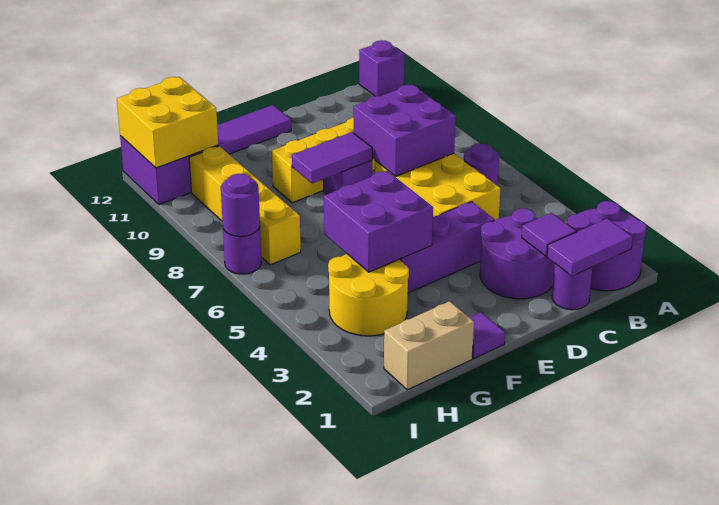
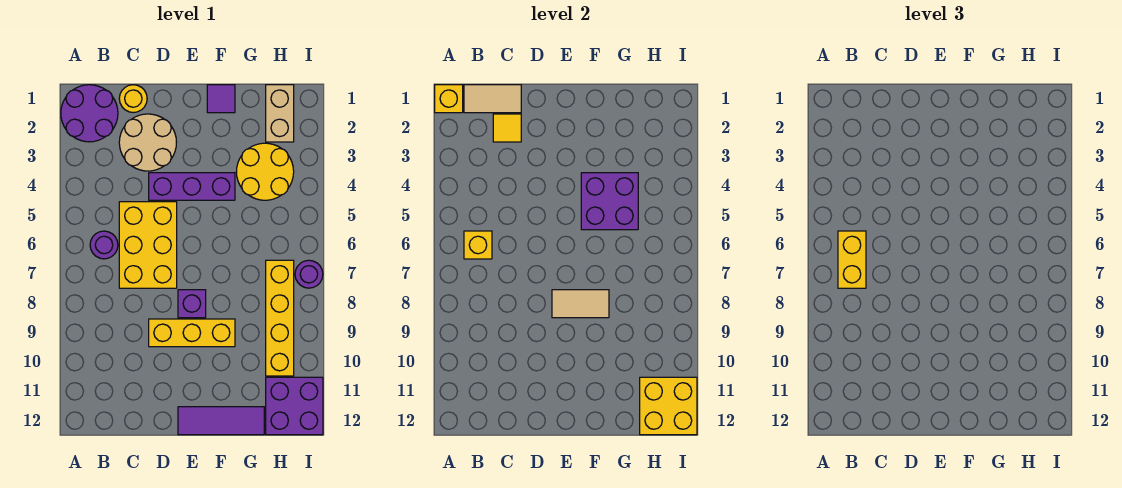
none -> yellow brick A1 level 2
purple brick A12 level 1 -> none
purple tile B1:C1 level 2 -> tan tile B1:C1 level 2
none -> yellow brick B6 level 2
none -> yellow brick B6:B7 level 3
purple round brick C1 level 1 -> yellow round brick C1 level 1
purple round brick C2:D3 level 1 -> tan round brick C2:D3 level 1
purple tile C2 level 2 -> yellow tile C2 level 2
purple brick C7:D8 level 2 -> none
purple tile E8:F8 level 2 -> tan tile E8:F8 level 2
tan brick G1:H1 level 1 -> tan brick H1:H2 level 1
purple round brick I7 level 2 -> none

